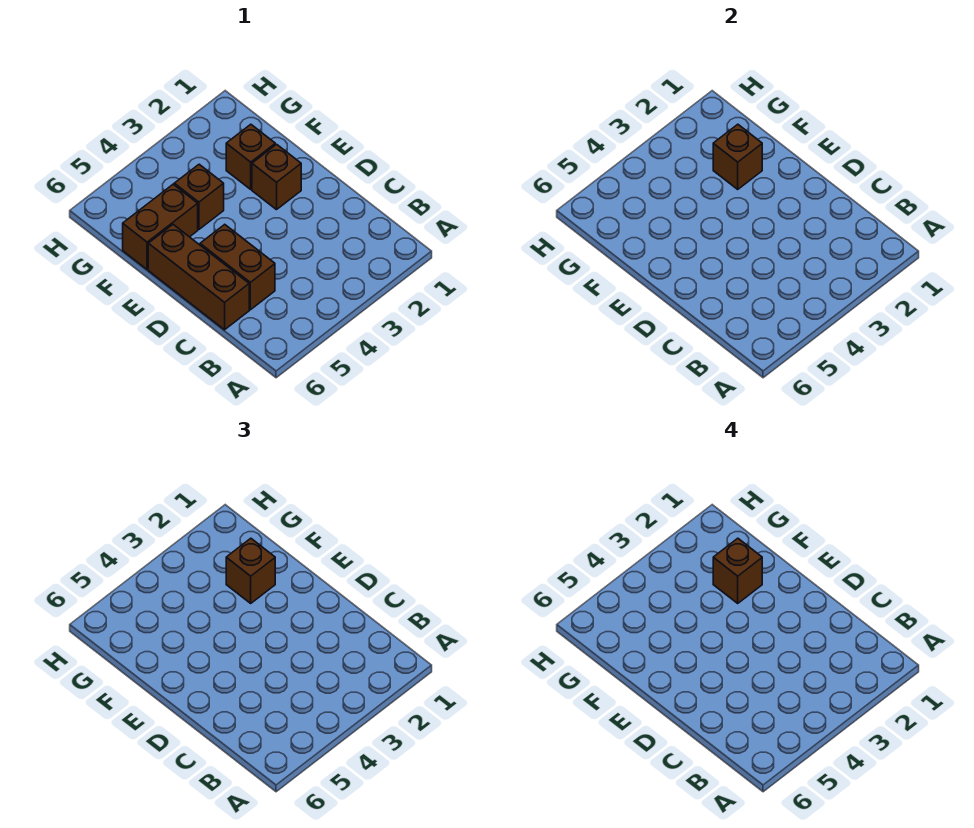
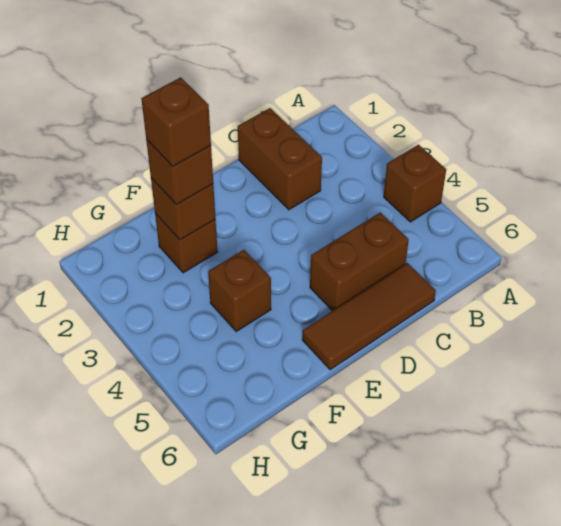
brown brick C6:E6 level 1 -> brown tile C6:E6 level 1
brown brick E2 level 1 -> brown brick A4 level 1
brown brick F5:F6 level 1 -> brown brick C1:C2 level 1

